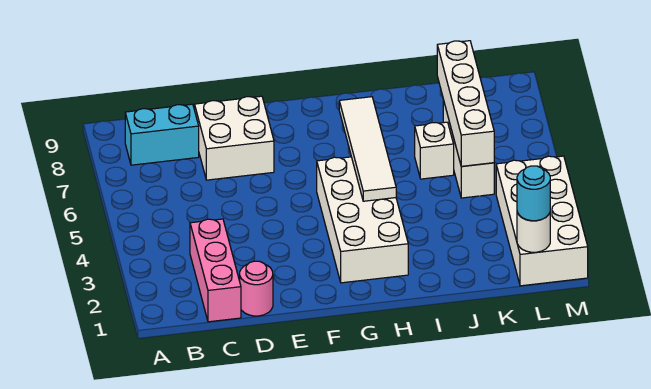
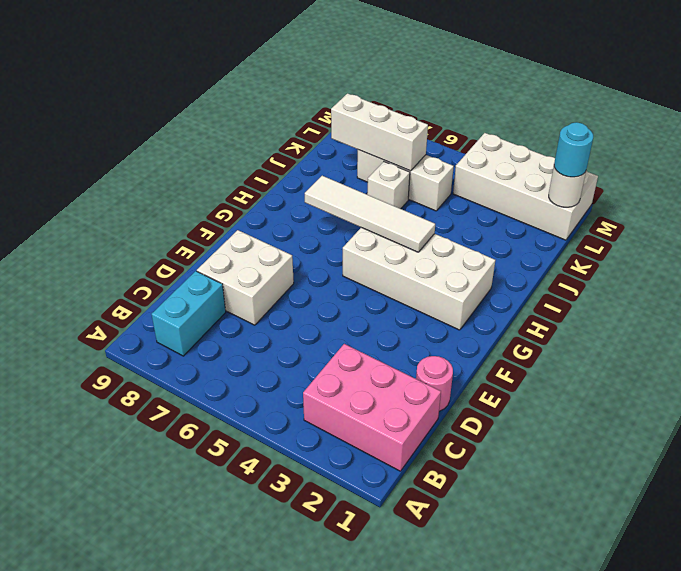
pink brick C1:C3 level 1 -> pink brick B1:C3 level 1
white brick K5:K8 level 2 -> white brick K6:K8 level 2

